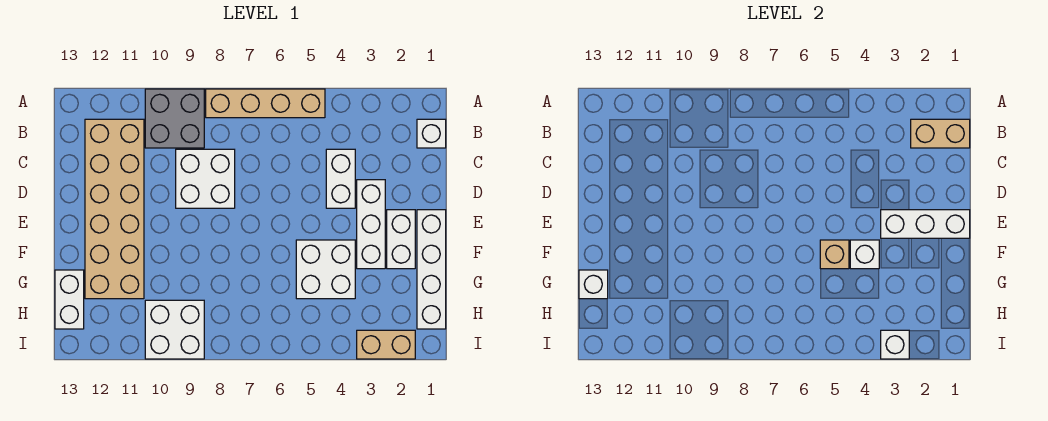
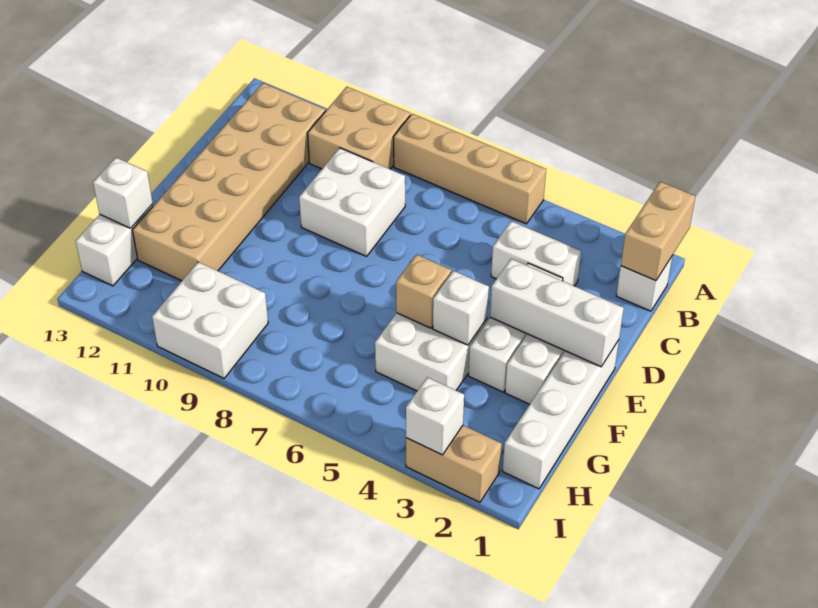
grey brick A9:B10 level 1 -> tan brick A9:B10 level 1
tan brick B1:B2 level 2 -> tan brick A1:B1 level 2
white brick C4:D4 level 1 -> white brick C3:C4 level 1

